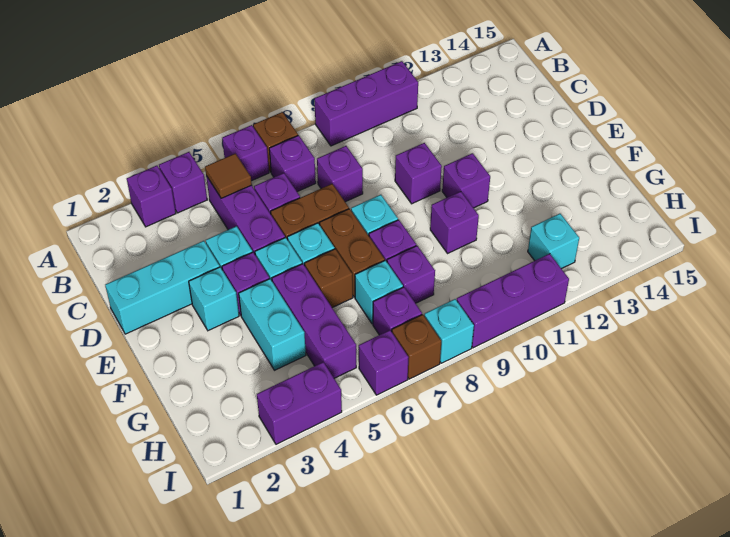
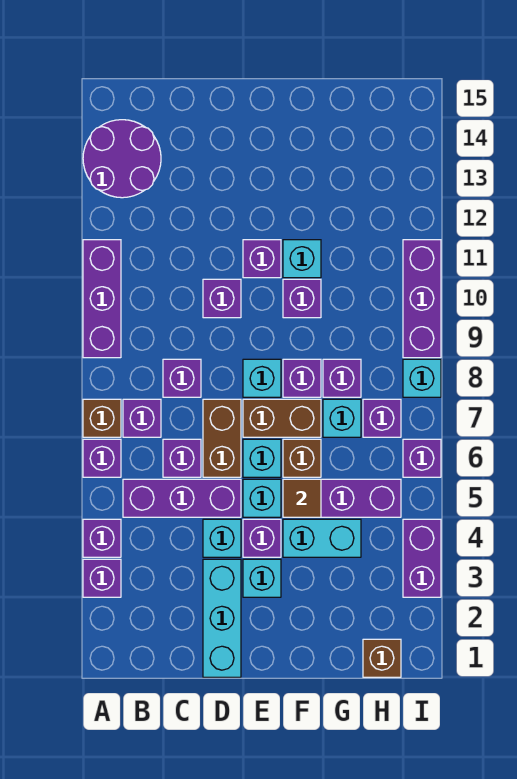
none -> purple round brick A13:B14 level 1
brown tile B5 level 2 -> brown tile F5 level 2
cyan brick H12 level 1 -> cyan brick F11 level 1
brown brick I7 level 1 -> brown brick H1 level 1

